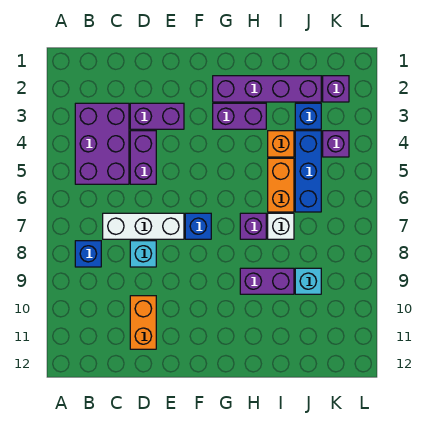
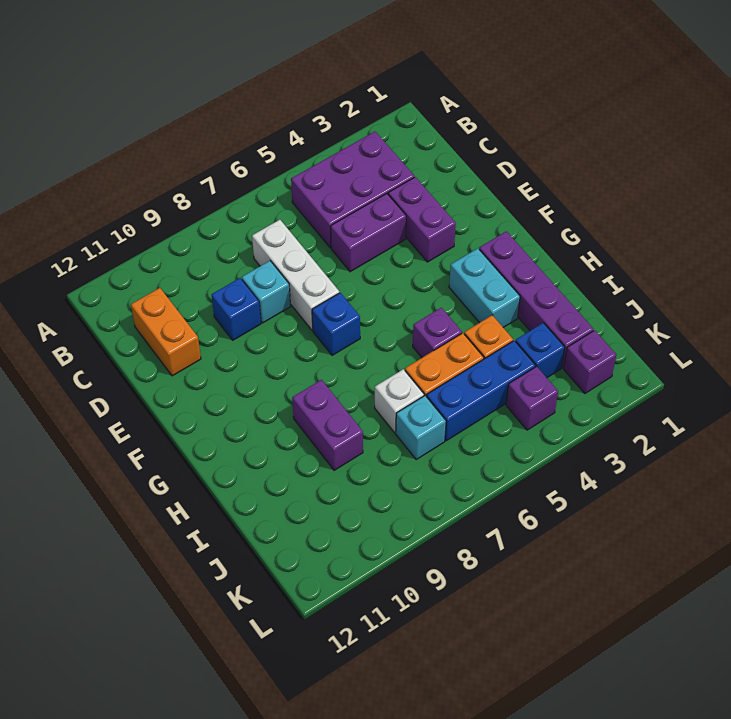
blue brick B8 level 1 -> blue brick D9 level 1
orange brick D10:D11 level 1 -> orange brick C11:D11 level 1
purple brick G3:H3 level 1 -> cyan brick G3:H3 level 1
purple brick H7 level 1 -> purple brick H5 level 1
cyan brick J9 level 1 -> cyan brick J7 level 1

